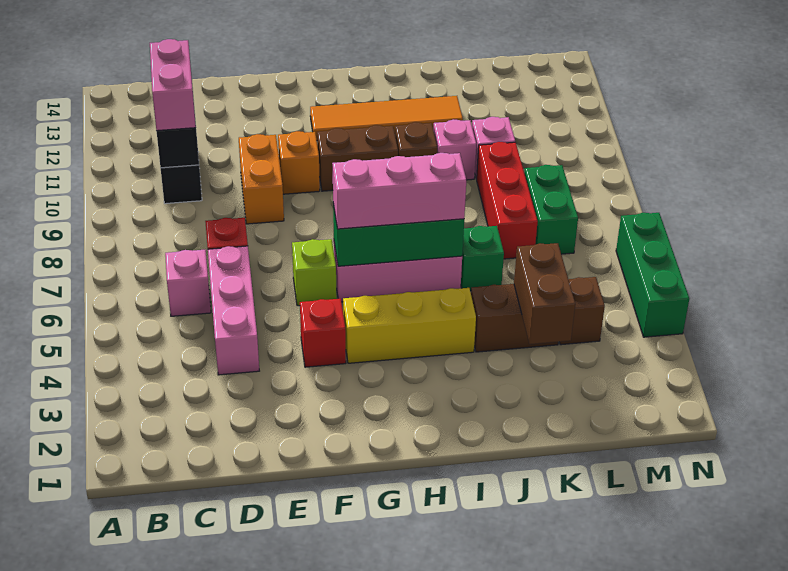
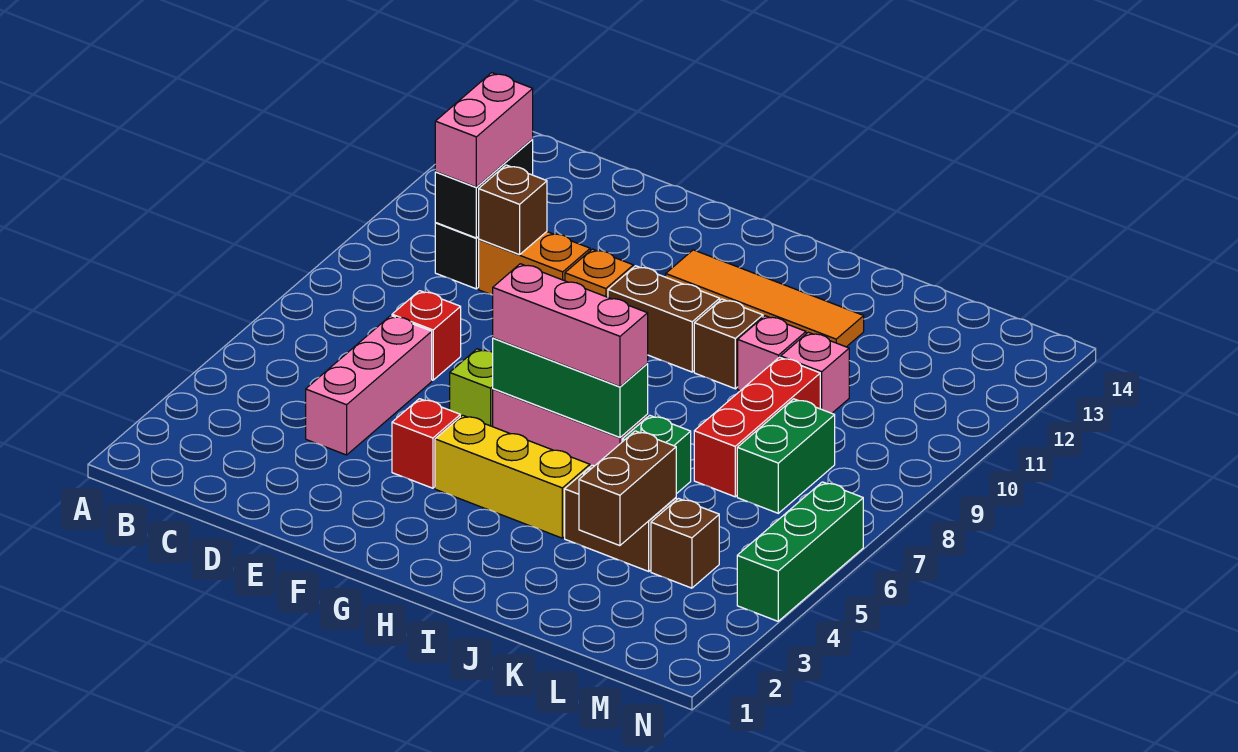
pink brick C6 level 1 -> none
none -> brown brick D10 level 2
orange brick E9:E10 level 1 -> orange brick D10:E10 level 1

